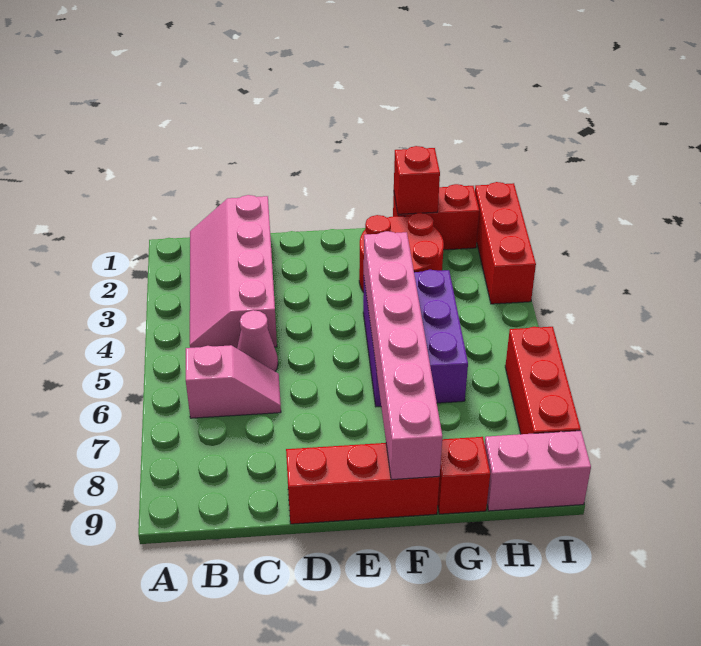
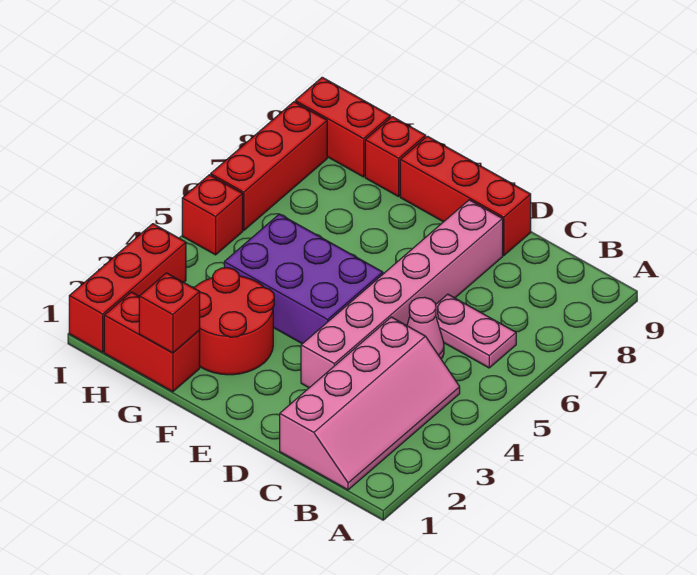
pink slope B6:C6 level 1 top B -> pink plate B6:C6 level 1
purple brick F4:G6 level 1 -> purple brick E4:G5 level 1
pink brick F4:F9 level 2 -> pink brick D3:D8 level 1
pink brick H9:I9 level 1 -> red brick H9:I9 level 1
none -> red brick I5 level 1

